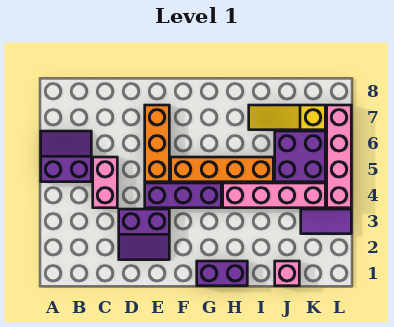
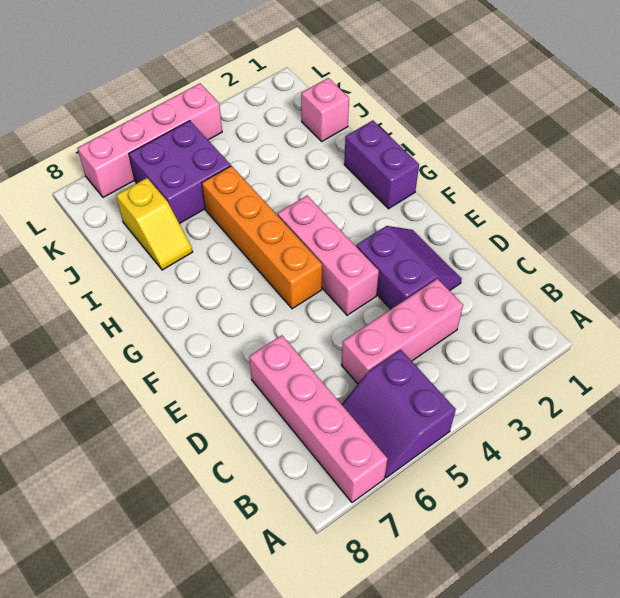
pink brick C4:C5 level 1 -> pink brick C3:C5 level 1
purple brick E4:G4 level 1 -> pink brick E4:G4 level 1
orange brick E5:E7 level 1 -> none
pink brick H4:K4 level 1 -> pink brick A7:D7 level 1
yellow slope I7:K7 level 1 top K -> yellow slope I7:J7 level 1 top J
purple tile K3:L3 level 1 -> none

